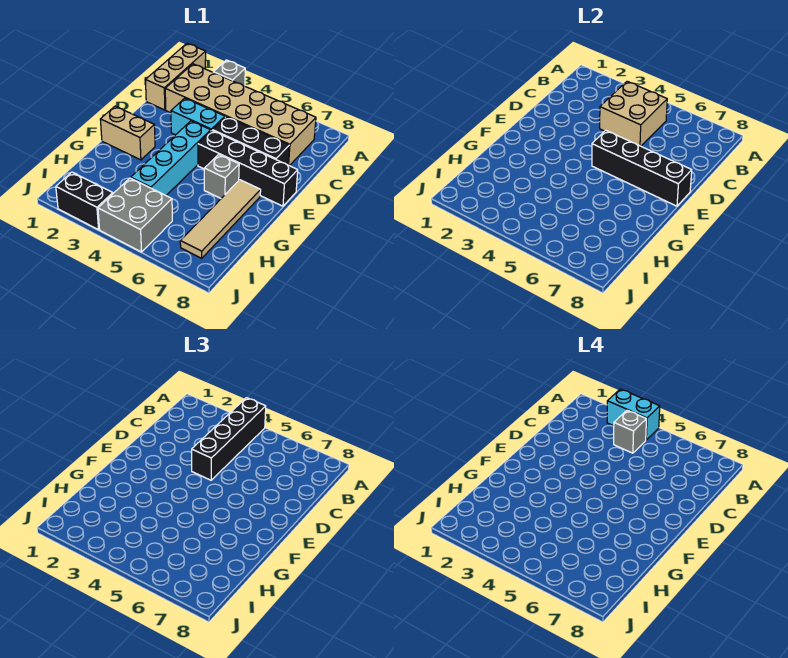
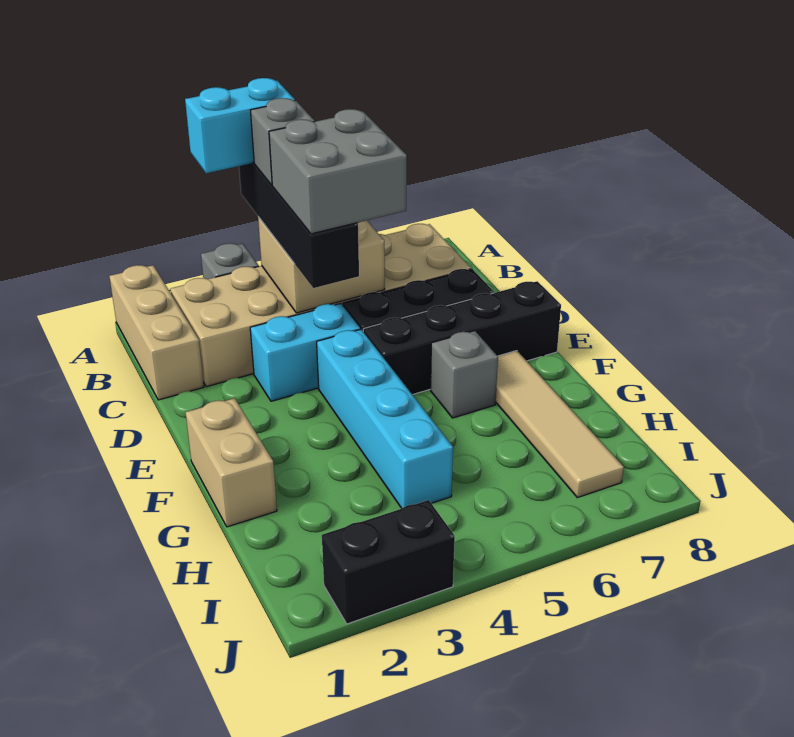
black brick E5:E8 level 2 -> none
tan brick F1:F2 level 1 -> tan brick F1:G1 level 1
grey brick I4:J5 level 1 -> grey brick C4:D5 level 4

